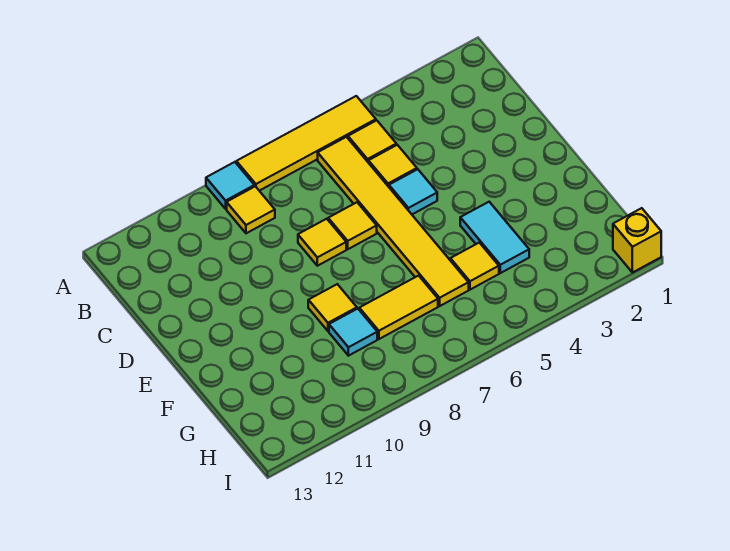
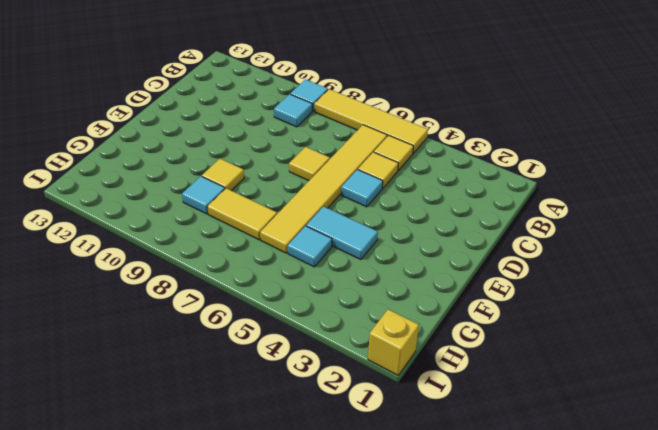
yellow tile B9 level 1 -> cyan tile B9 level 1
yellow tile D8 level 1 -> none
cyan tile F4:G4 level 1 -> cyan tile F4:F5 level 1
yellow tile G5 level 1 -> cyan tile G5 level 1

